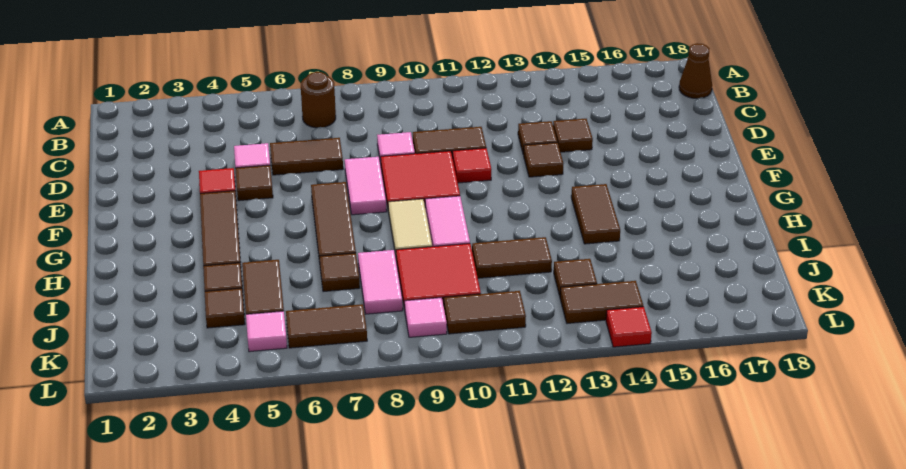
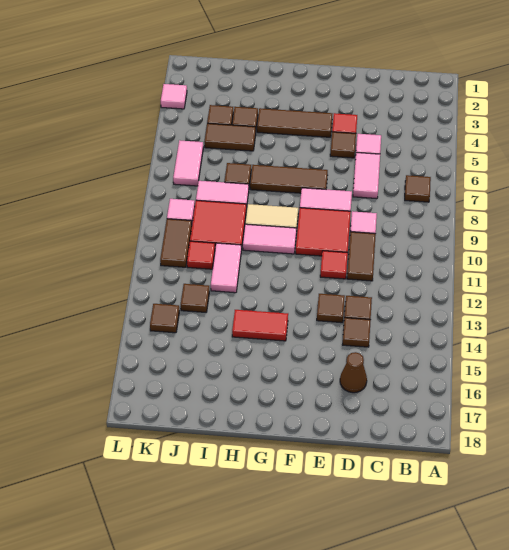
brown round brick B7 level 1 -> brown tile B7 level 1
brown cone B18 level 1 -> brown cone D16 level 1
brown tile D6:D7 level 1 -> pink tile D6:D7 level 1
brown tile G14:H14 level 1 -> red tile G14:H14 level 1
brown tile I11:I12 level 1 -> pink tile I11:I12 level 1
pink tile K5 level 1 -> pink tile L3 level 1
brown tile K6:K7 level 1 -> pink tile K6:K7 level 1
brown tile K13:K14 level 1 -> brown tile K14 level 1
red tile L14 level 1 -> red tile J11 level 1

